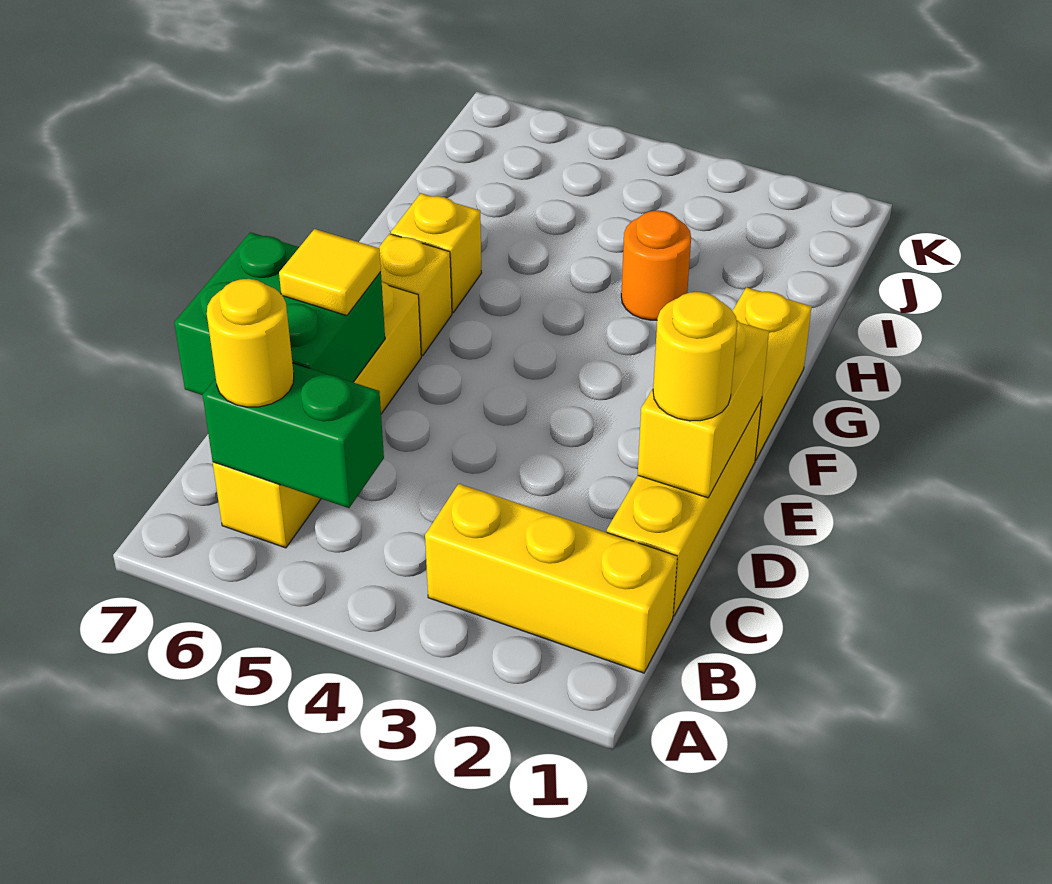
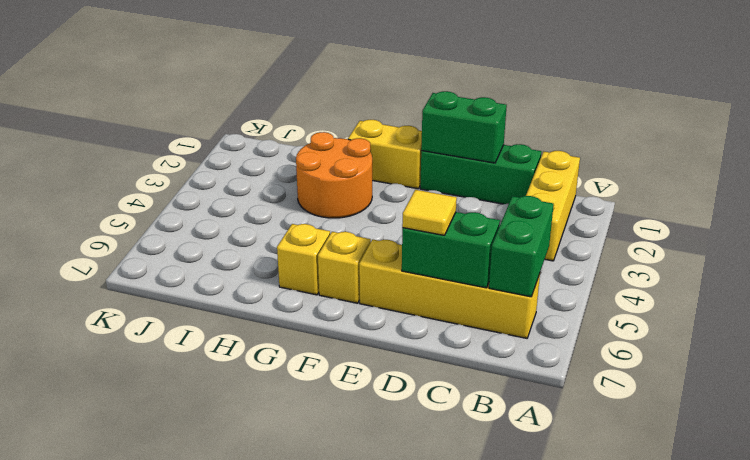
yellow round brick B6 level 3 -> none
yellow brick C1:E1 level 1 -> green brick C1:E1 level 1
green brick C6:D7 level 2 -> green brick C6:D6 level 2
yellow brick D1:E1 level 2 -> green brick D1:E1 level 2
yellow round brick D1 level 3 -> none
orange round brick H3 level 1 -> orange round brick G2:H3 level 1

